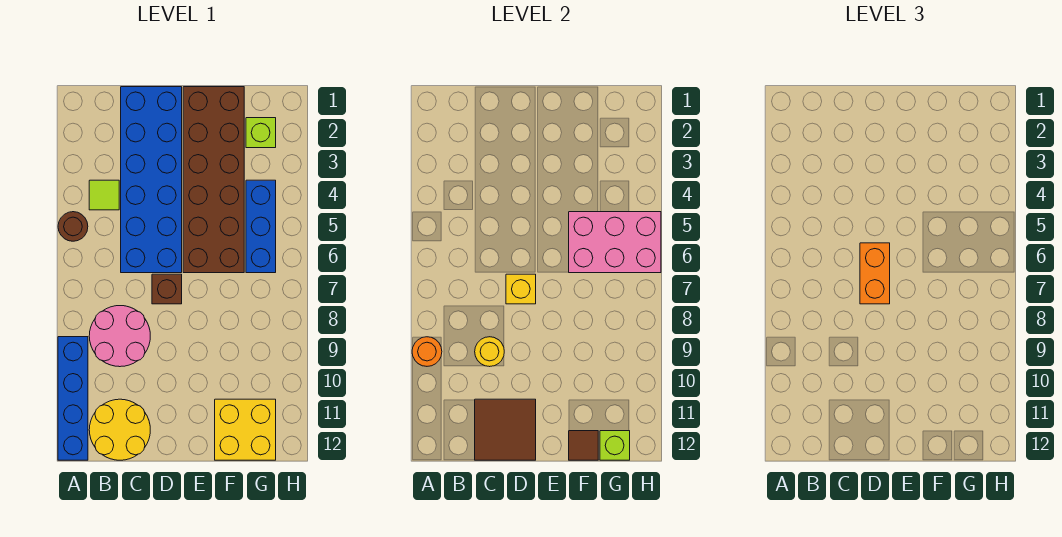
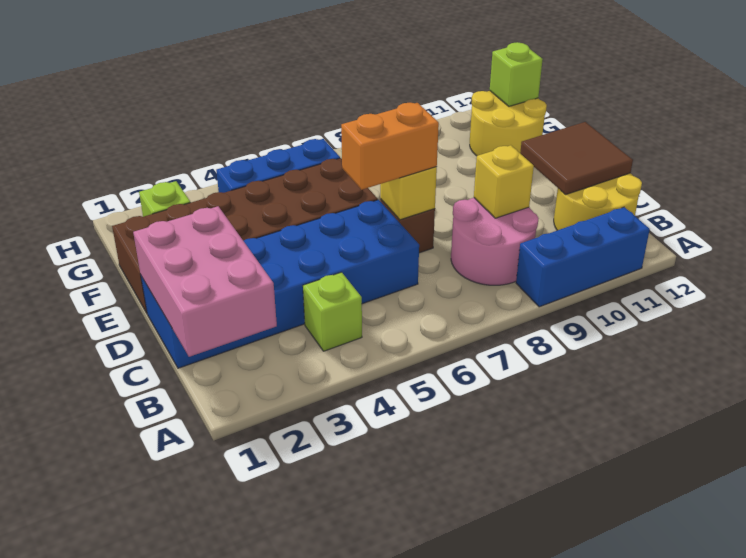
brown round brick A5 level 1 -> none
blue brick A9:A12 level 1 -> blue brick A9:A11 level 1
orange round brick A9 level 2 -> none
lime tile B4 level 1 -> lime brick B4 level 1
yellow round brick C9 level 2 -> yellow brick C9 level 2
pink brick F5:H6 level 2 -> pink brick B1:D2 level 2
yellow brick F11:G12 level 1 -> yellow round brick F11:G12 level 1
brown tile F12 level 2 -> none

